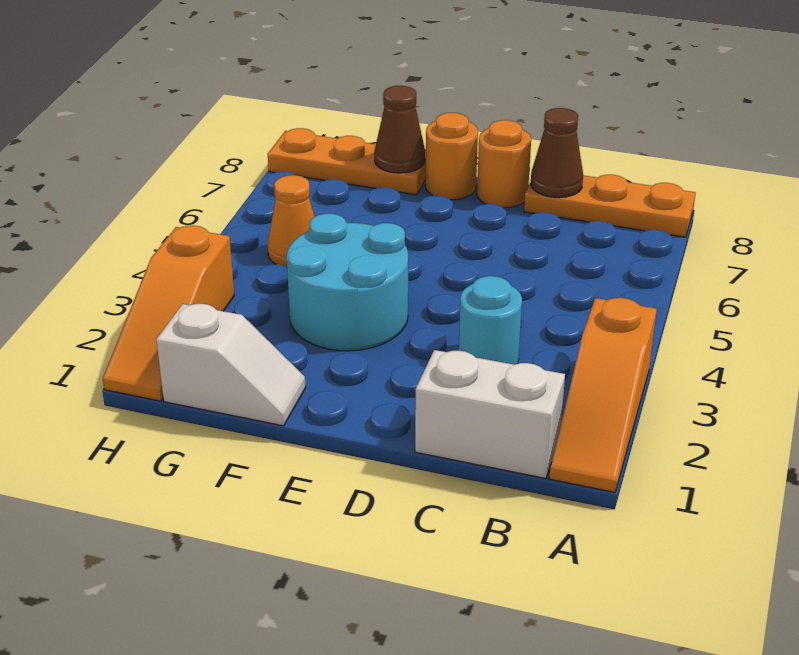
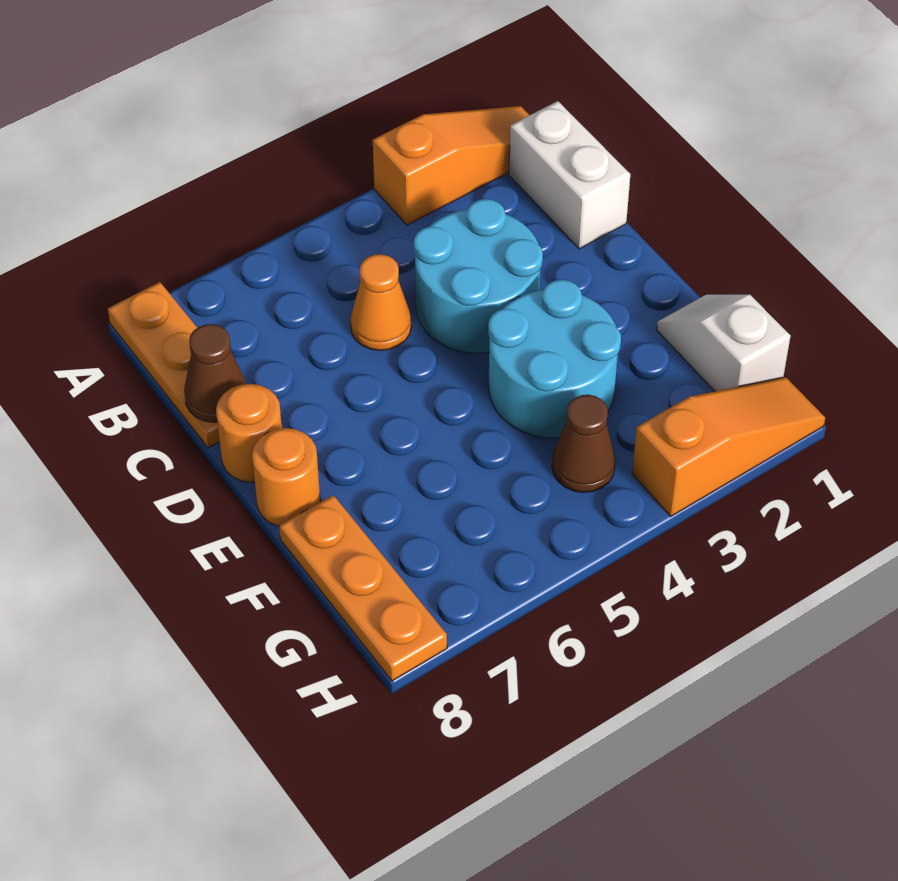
cyan round brick C3 level 1 -> cyan round brick C3:D4 level 1
brown cone F8 level 2 -> brown cone G4 level 1
orange cone G5 level 1 -> orange cone C5 level 1

